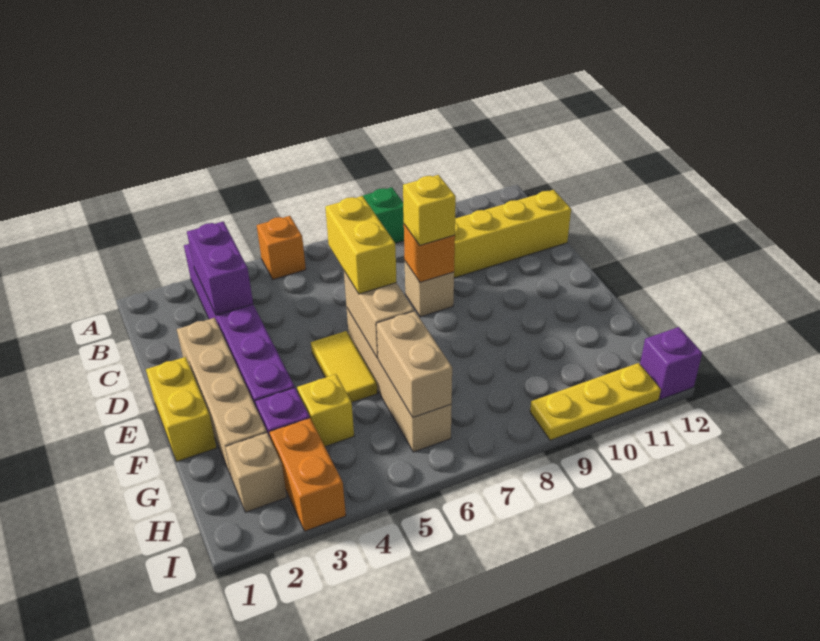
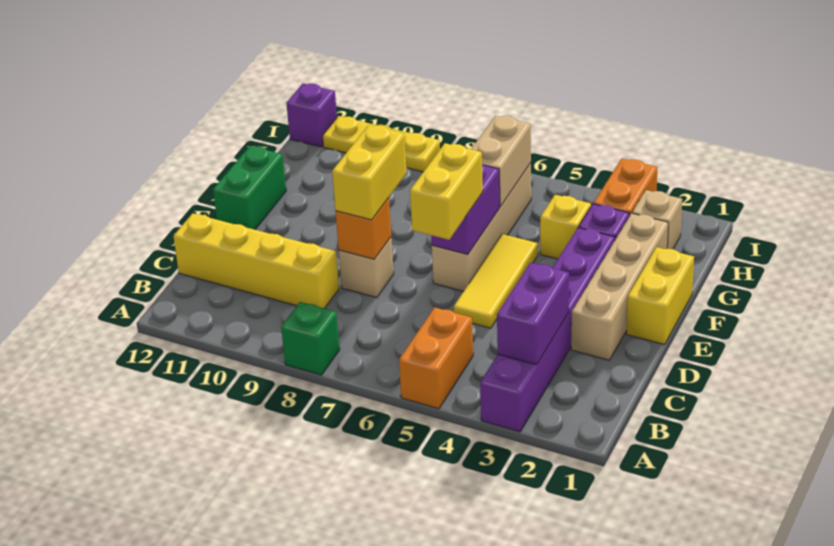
orange brick A5 level 1 -> orange brick A5:B5 level 1
yellow brick D8 level 3 -> yellow brick D8:E8 level 3
yellow tile E5:F5 level 1 -> yellow tile D5:F5 level 1
tan brick E6:F6 level 2 -> purple brick E6:F6 level 2
none -> green brick E12:F12 level 1

